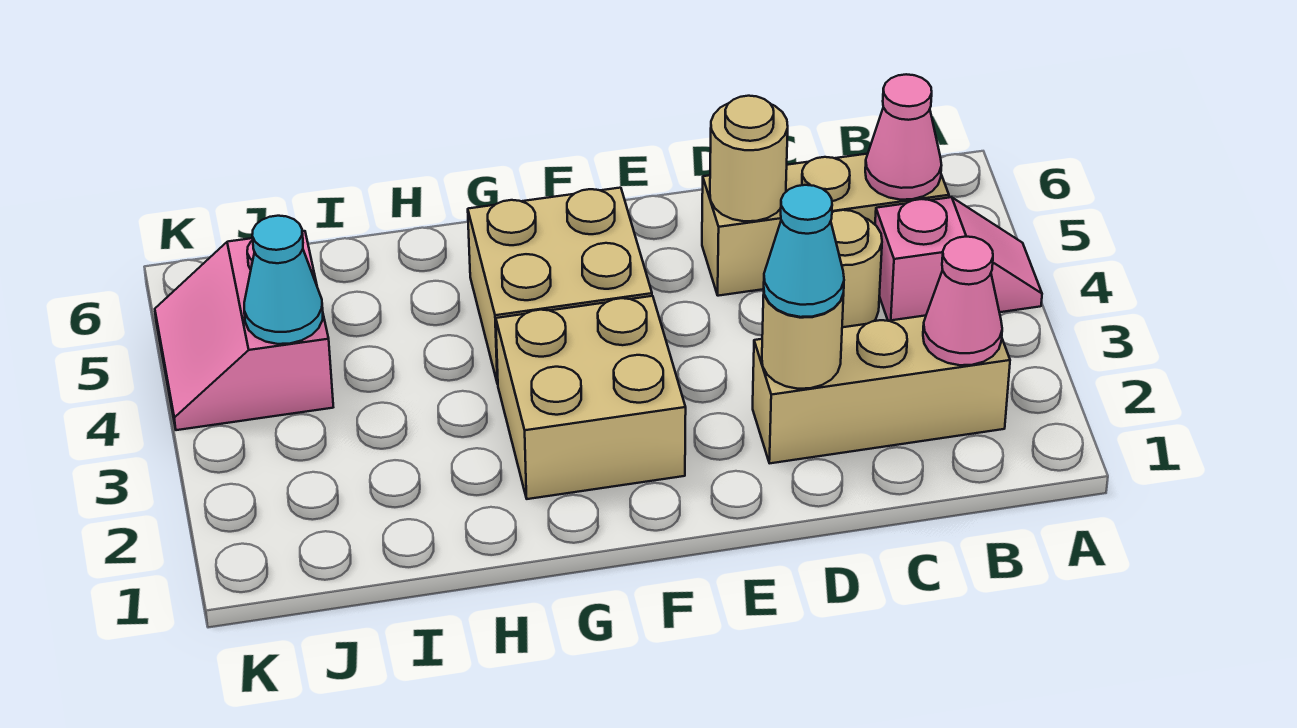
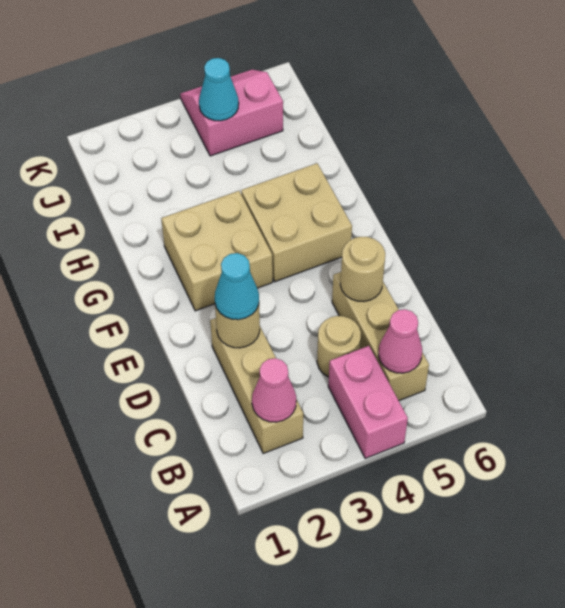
pink slope A4:B4 level 1 top B -> pink brick A4:B4 level 1

